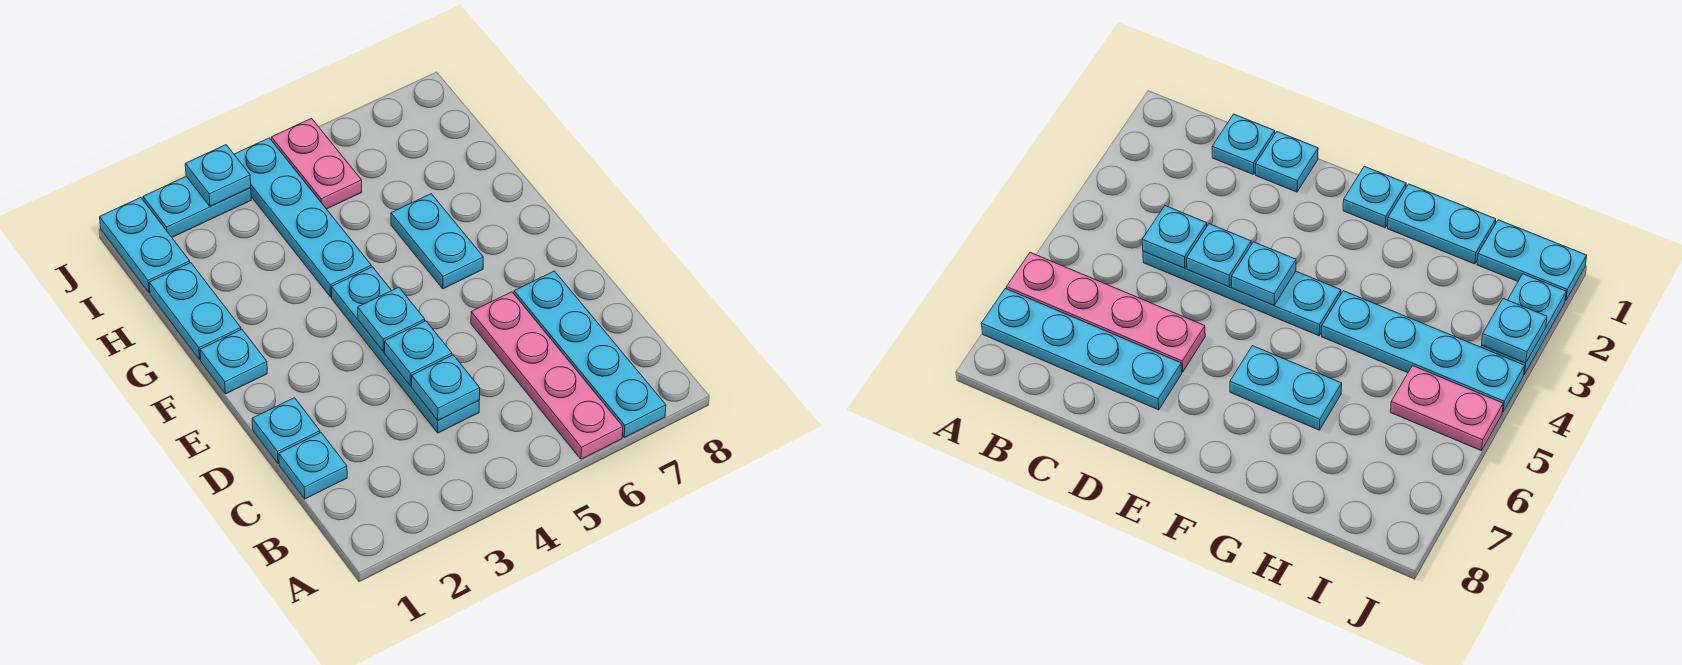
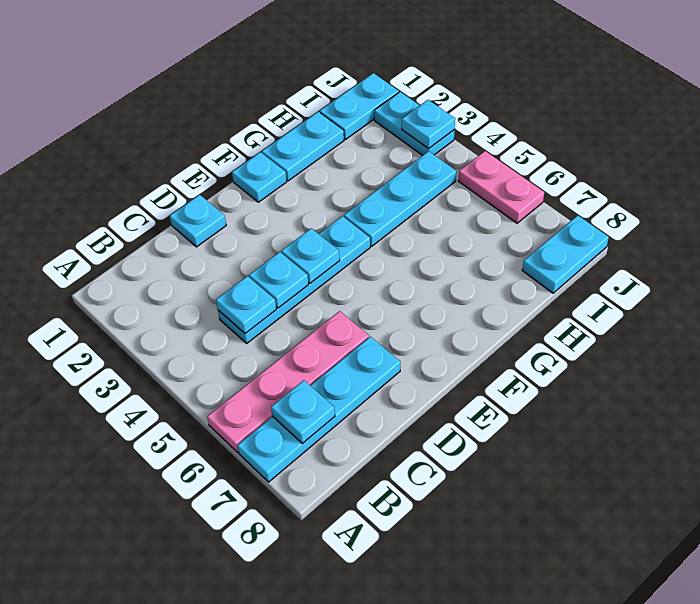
cyan plate C1 level 1 -> cyan plate B7 level 2
cyan plate F6:G6 level 1 -> cyan plate I8:J8 level 1
cyan plate G4:J4 level 1 -> cyan plate G4:I4 level 1
pink plate I5:J5 level 1 -> pink plate J5:J6 level 1

